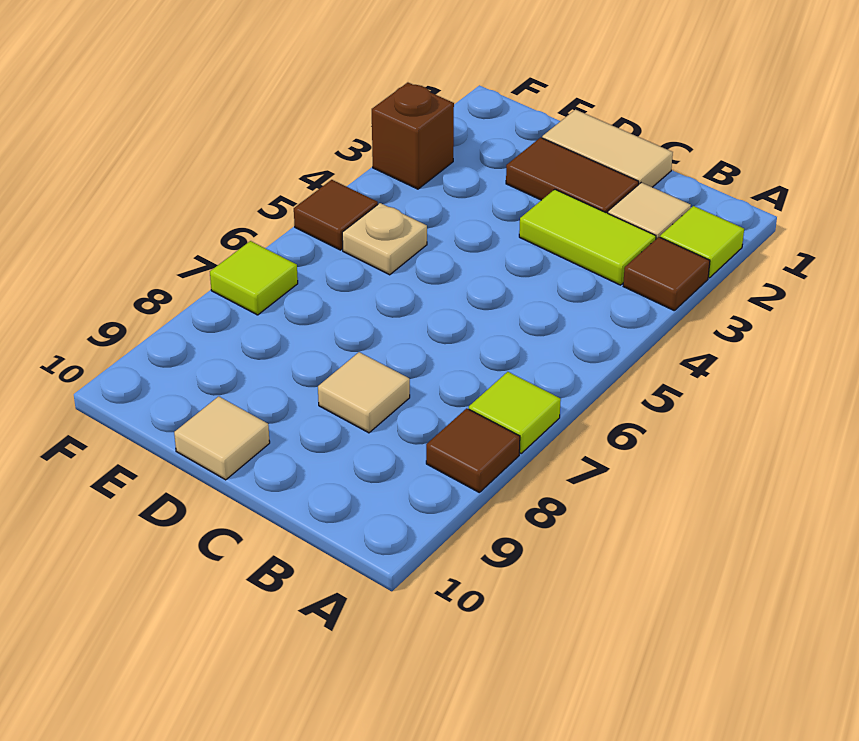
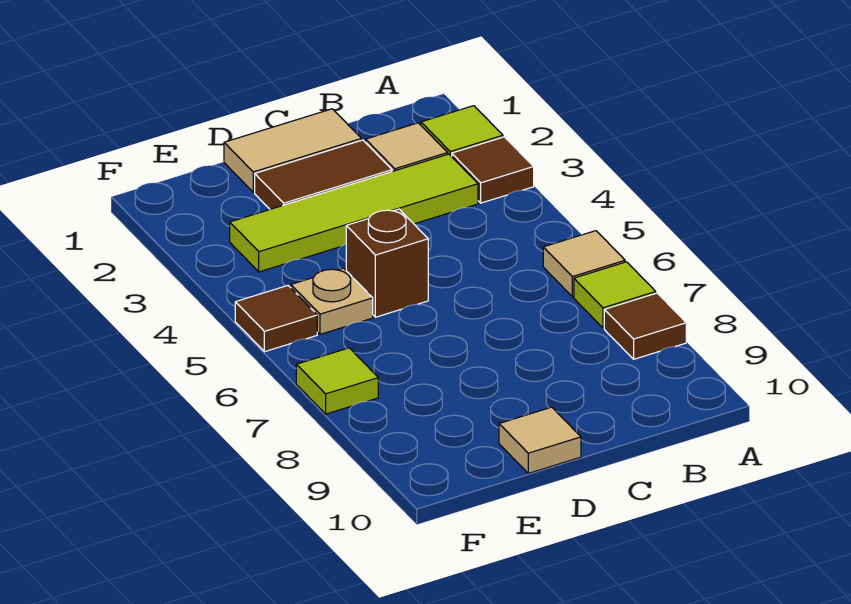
lime tile B3:C3 level 1 -> lime tile B3:E3 level 1
tan tile C8 level 1 -> tan tile A6 level 1
brown brick F3 level 1 -> brown brick D5 level 1

